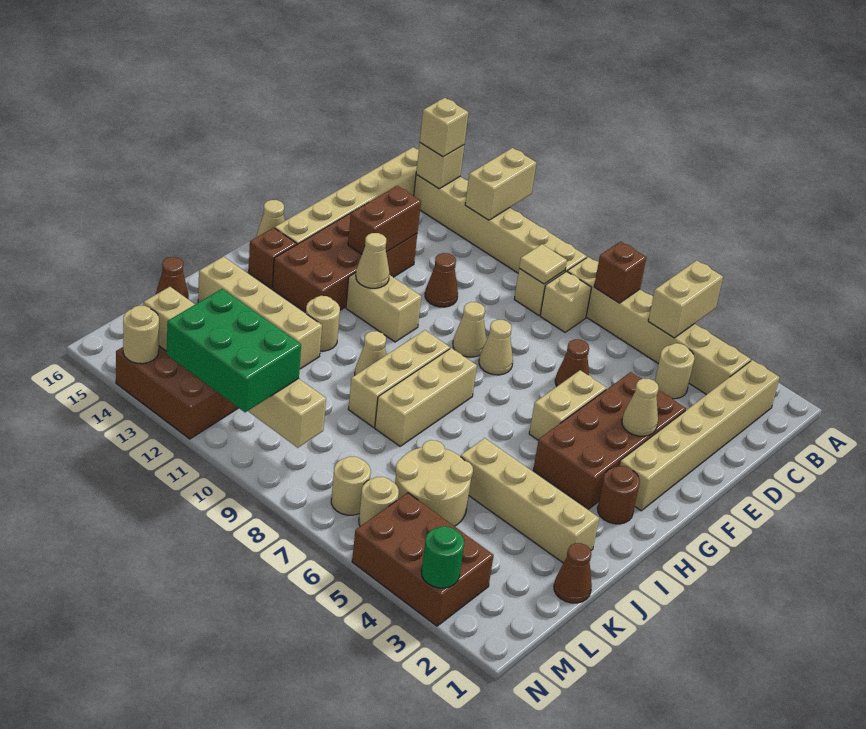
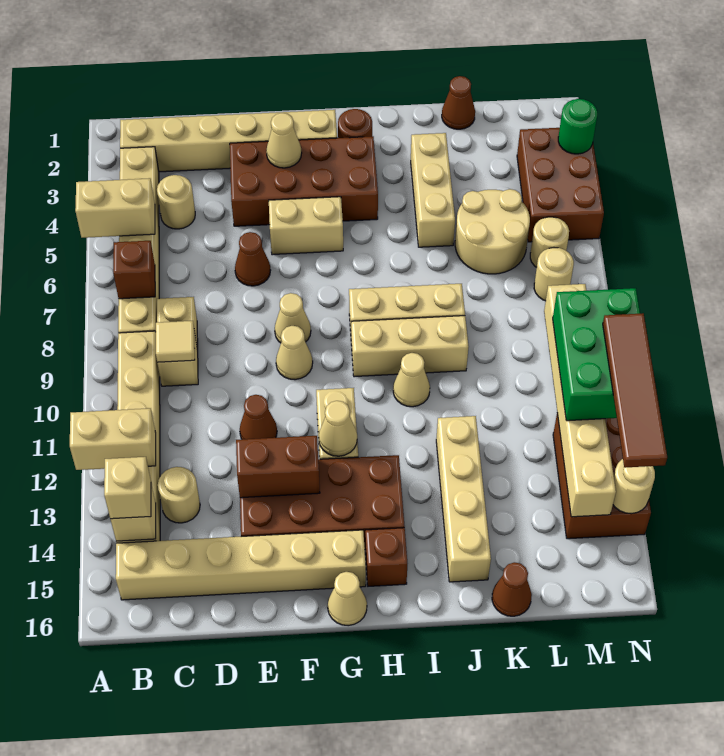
tan round brick I12 level 1 -> tan round brick C13 level 1
tan brick J2:J5 level 1 -> tan brick J3:J5 level 1
none -> brown tile N11:N14 level 4

